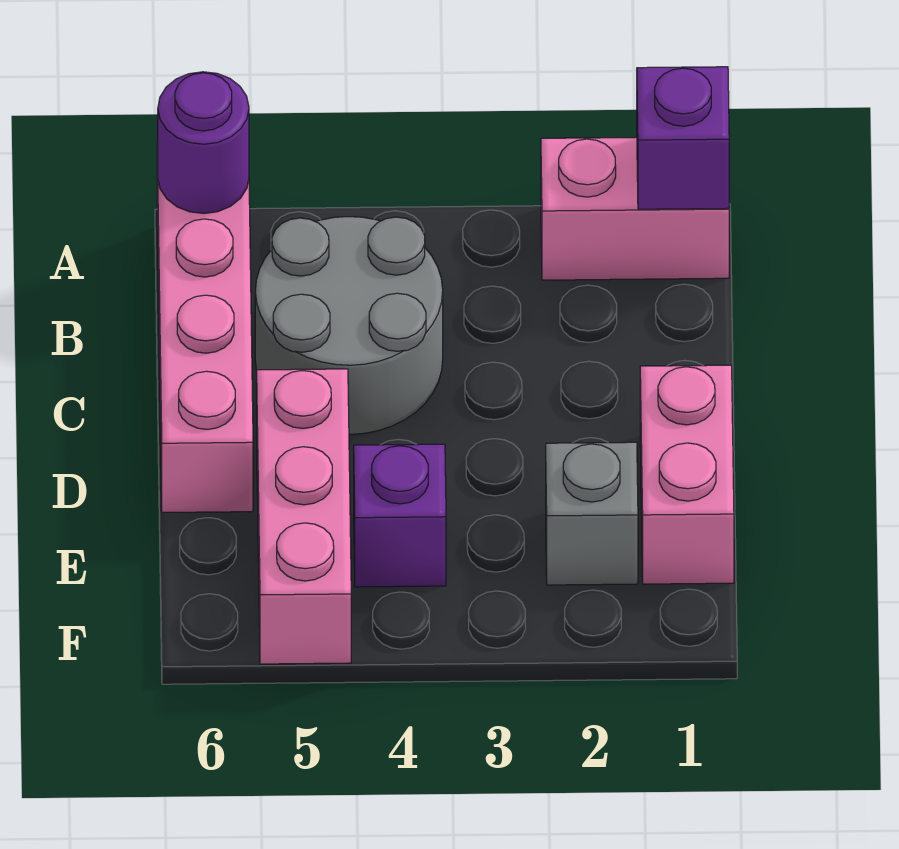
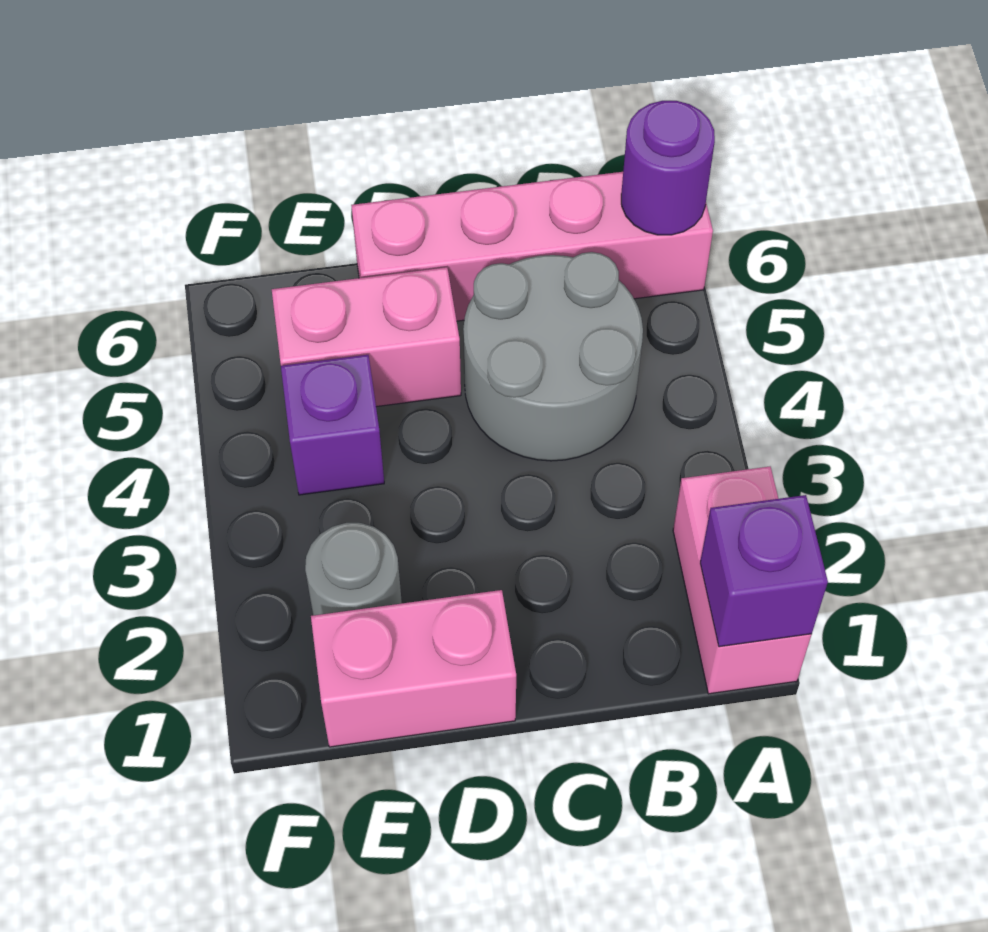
pink brick D5:F5 level 1 -> pink brick D5:E5 level 1
grey brick E2 level 1 -> grey round brick E2 level 1

